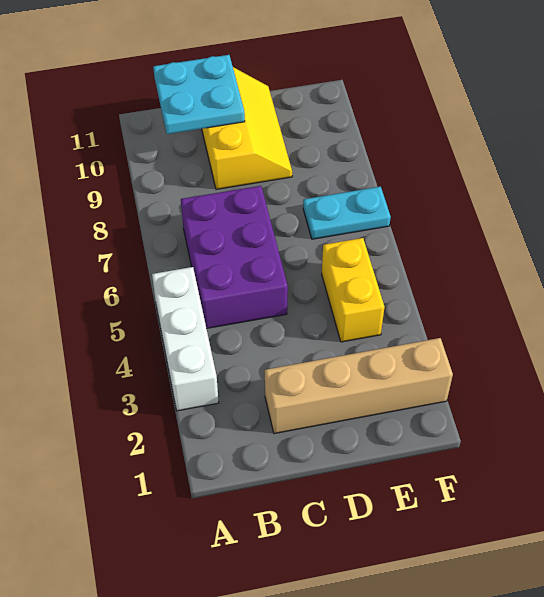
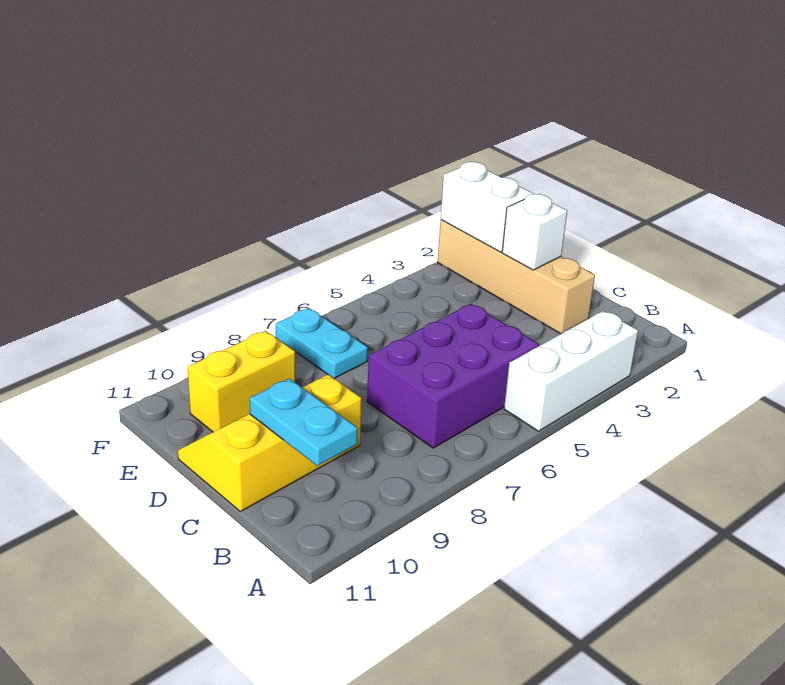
cyan plate B10:C11 level 2 -> cyan plate B10:C10 level 2
none -> white brick D2 level 2
none -> white brick E2:F2 level 2
yellow brick E4:E5 level 1 -> yellow brick E9:E10 level 1

